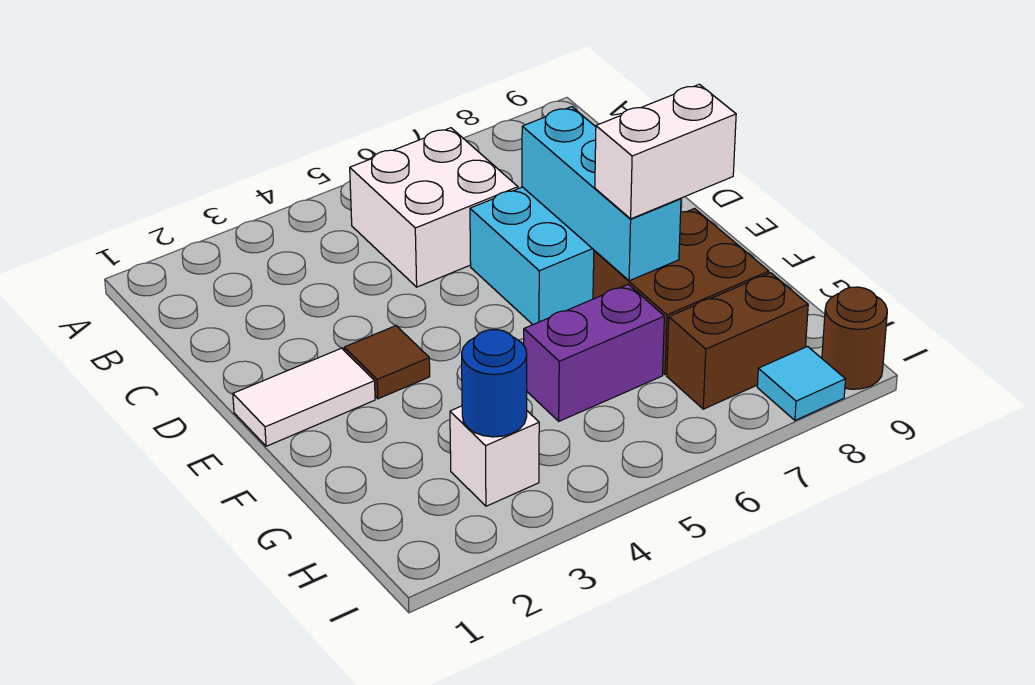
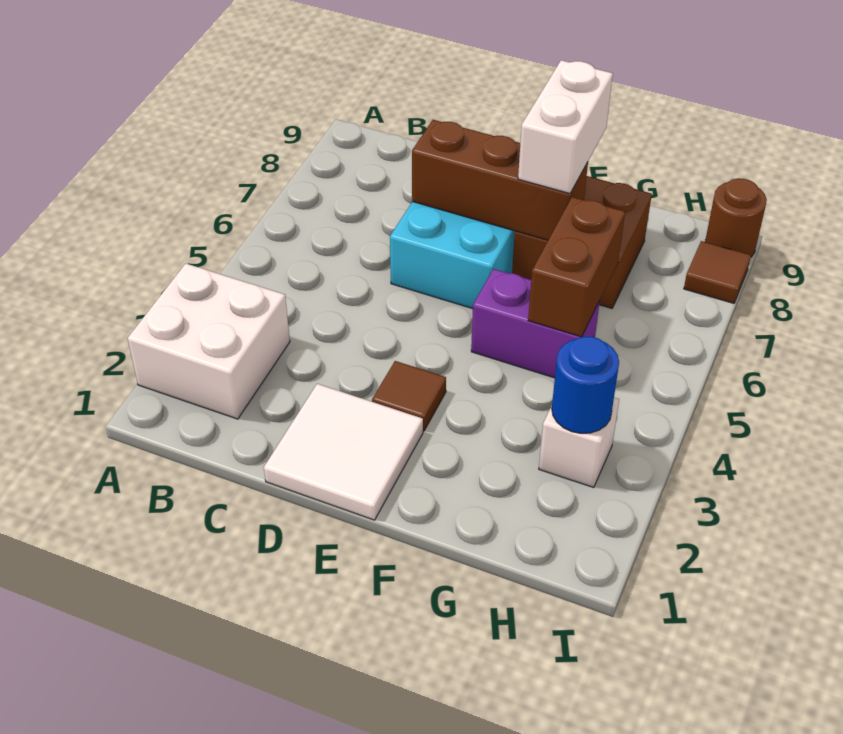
white brick B5:C6 level 1 -> white brick A2:B3 level 1
cyan brick D7:F7 level 2 -> brown brick D7:F7 level 2
white tile E1:E2 level 1 -> white tile D1:E2 level 1
purple brick G5:G6 level 1 -> purple brick F5:G5 level 1
brown brick H7:H8 level 1 -> brown brick G5:G6 level 2
cyan tile I8 level 1 -> brown tile I8 level 1

